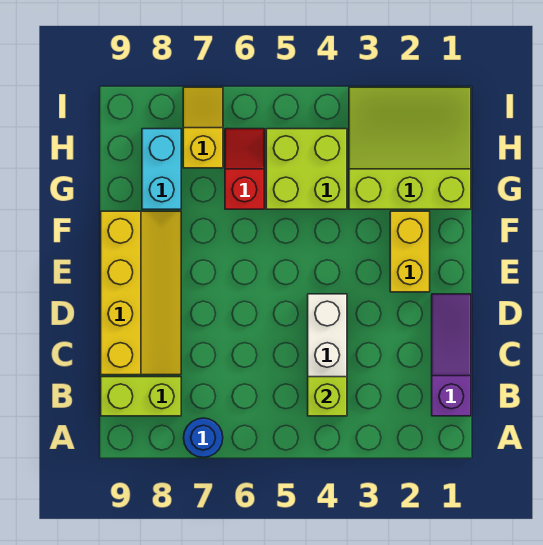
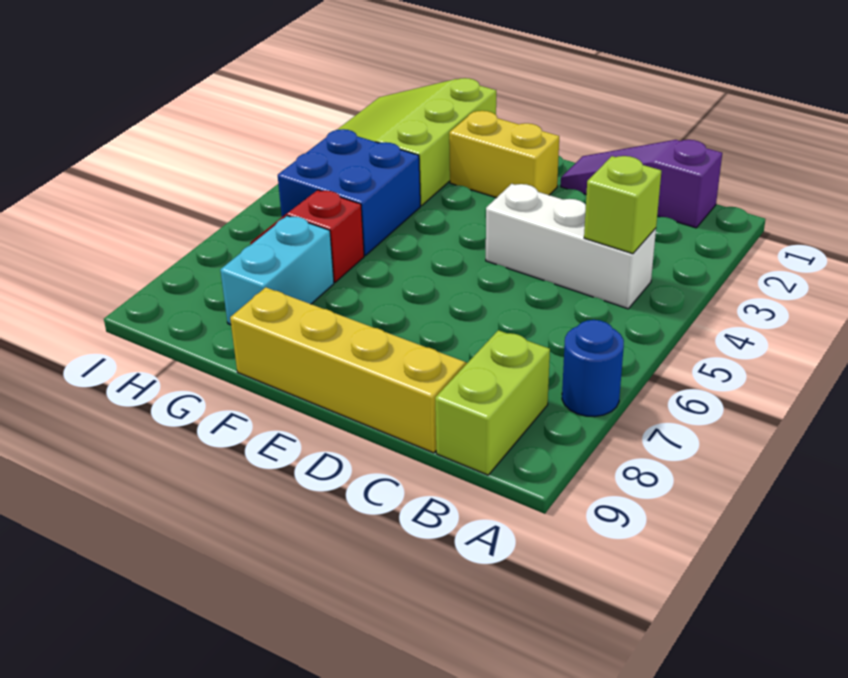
lime brick G4:H5 level 1 -> blue brick G4:H5 level 1
cyan brick G8:H8 level 1 -> cyan brick G7:G8 level 1
yellow slope H7:I7 level 1 top H -> none

